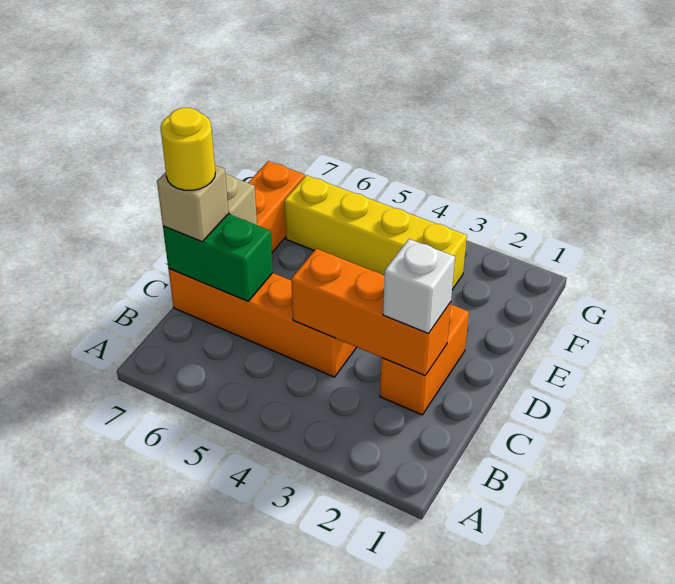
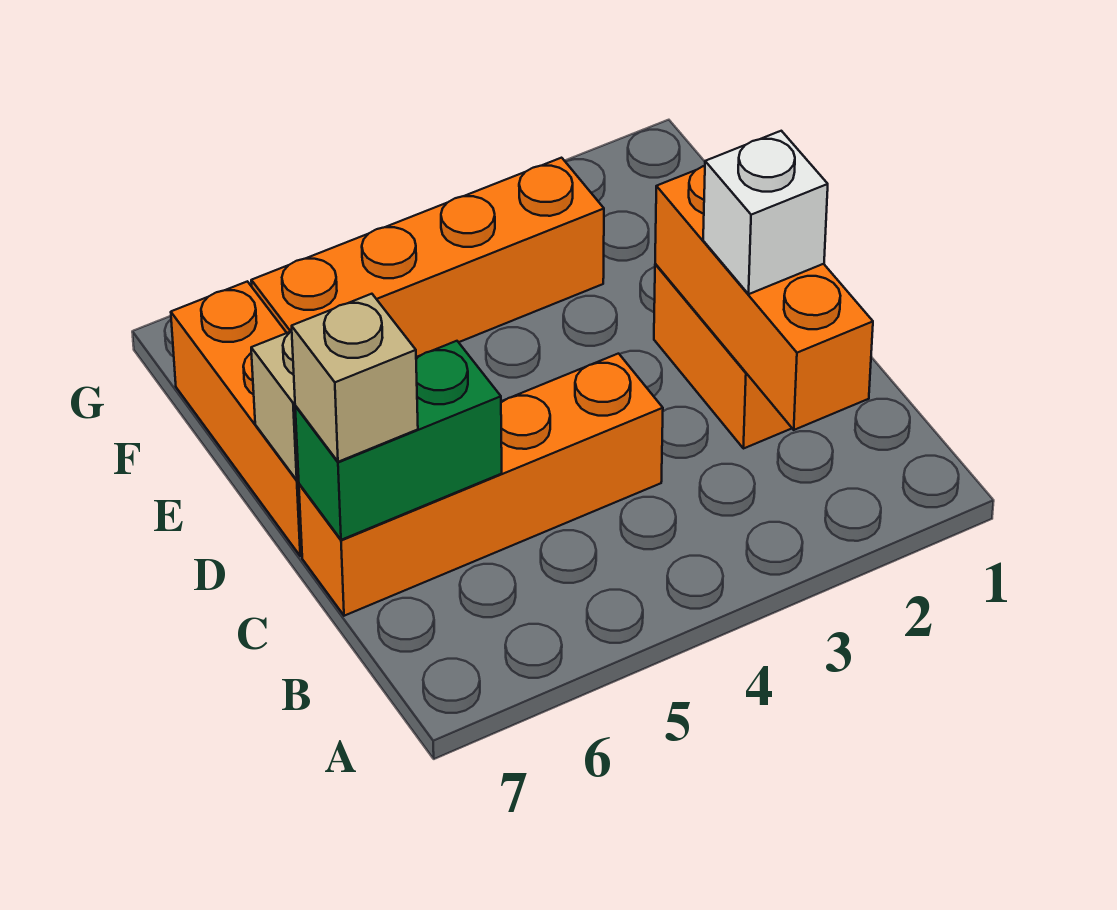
orange brick C2:C4 level 2 -> orange brick B2:D2 level 2
yellow round brick C7 level 4 -> none
yellow brick F3:F6 level 1 -> orange brick F3:F6 level 1

